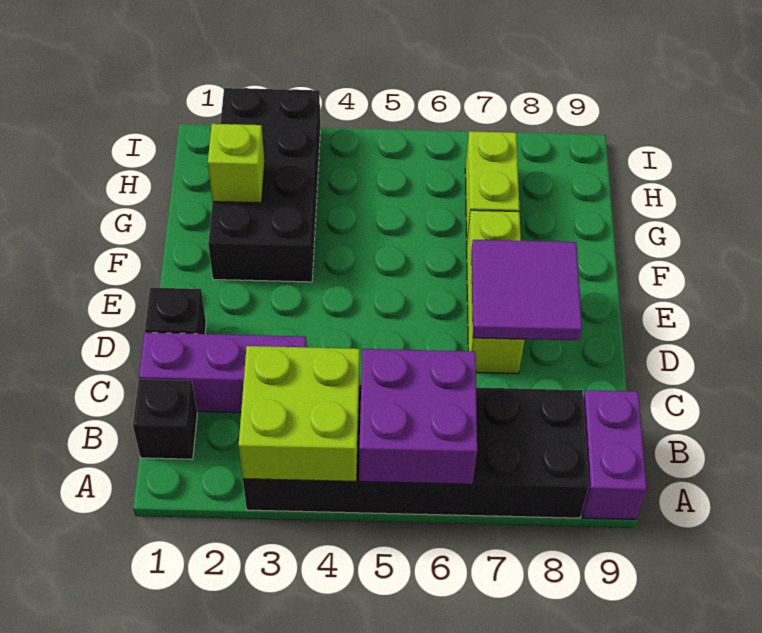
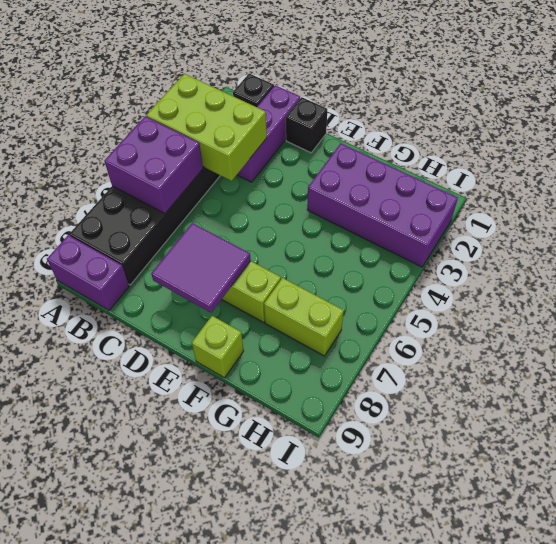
lime brick A3:B4 level 2 -> lime brick A3:C4 level 2
black brick F2:I3 level 1 -> purple brick F2:I3 level 1
lime brick G2 level 2 -> lime brick F9 level 1

